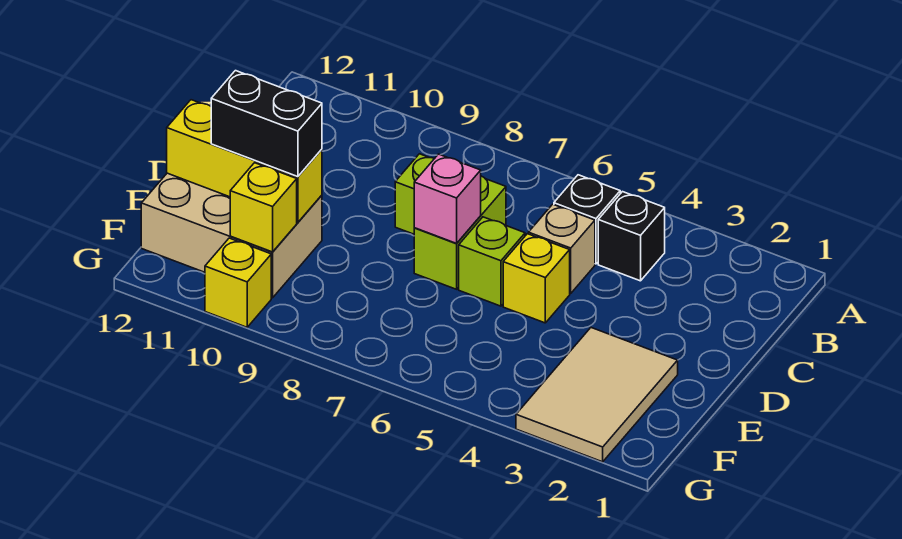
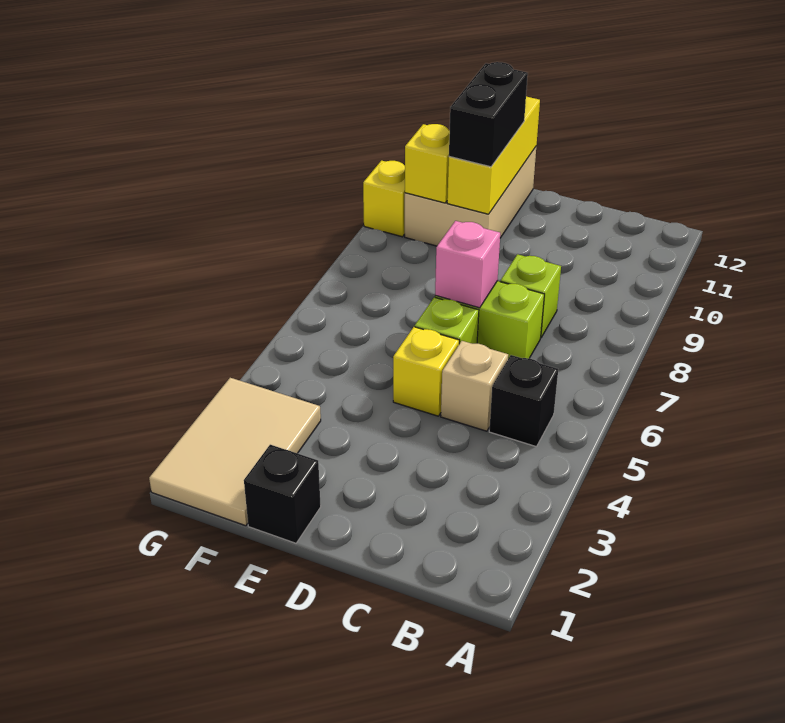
black brick B4 level 1 -> black brick E1 level 1
tan tile E2:G3 level 1 -> tan tile F1:G3 level 1

